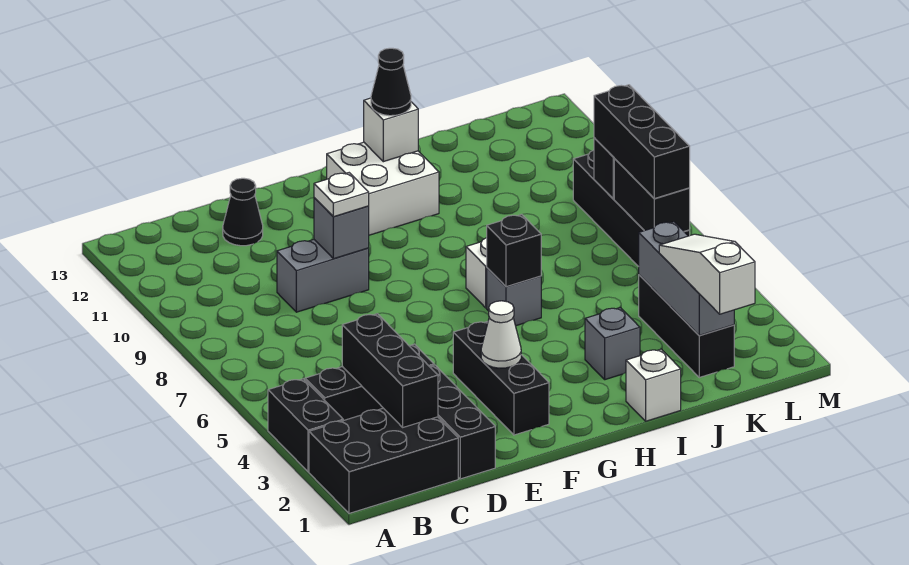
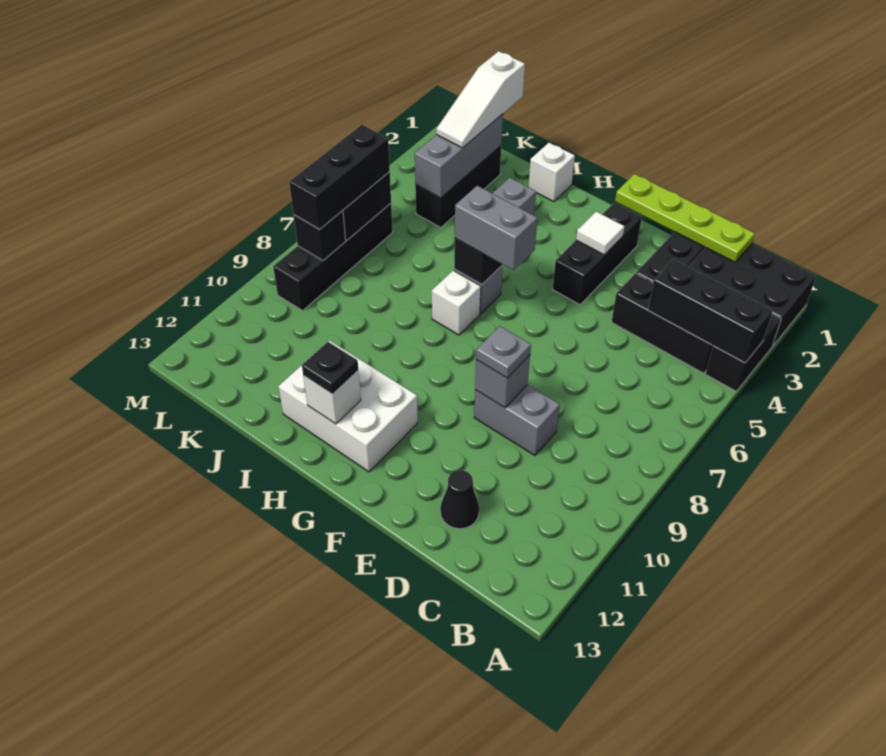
none -> lime plate C1:F1 level 2
black brick C2:C4 level 2 -> black brick A4:C4 level 2
white plate E9 level 3 -> grey plate E9 level 3
white cone F3 level 2 -> white tile F3 level 2
none -> grey brick G6:H6 level 3
white brick G11:H12 level 1 -> white brick G11:I12 level 1
black cone H12 level 3 -> black plate H12 level 3

